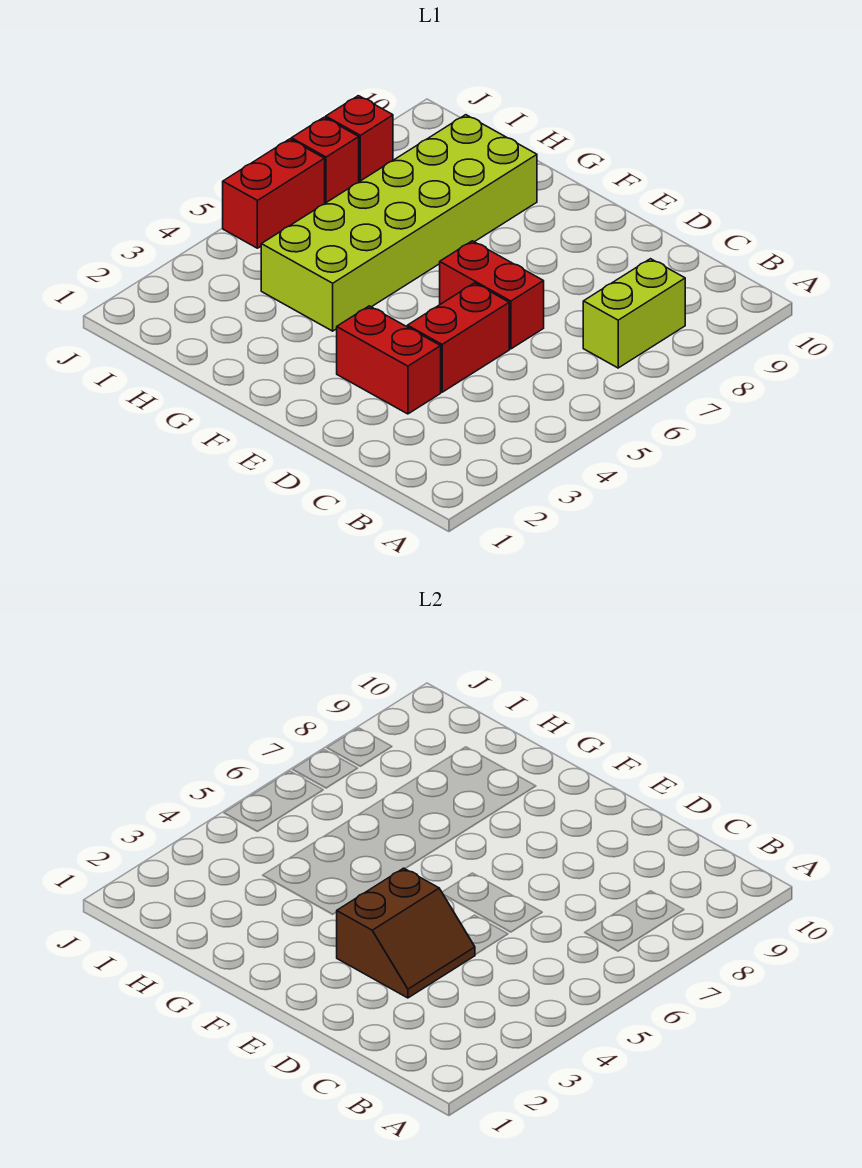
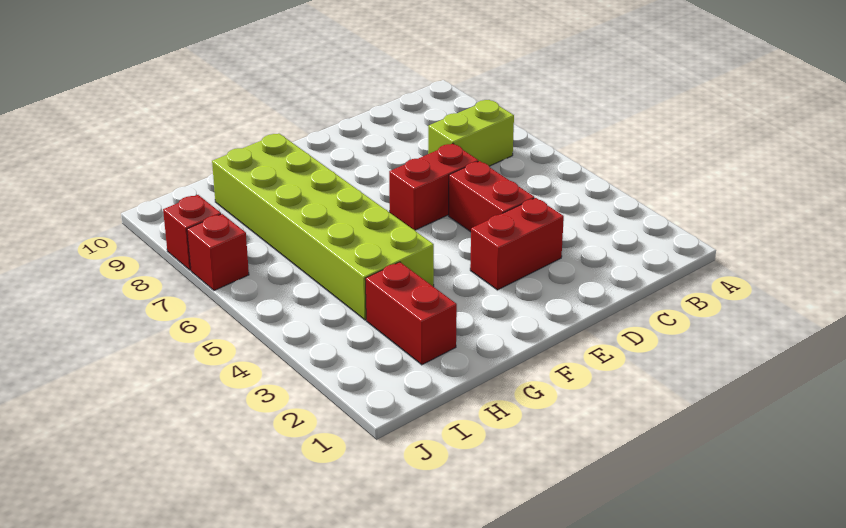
lime brick B7:B8 level 1 -> lime brick B7:C7 level 1
brown slope D3:E4 level 2 top E -> none
red brick J5:J6 level 1 -> red brick H2:H3 level 1

